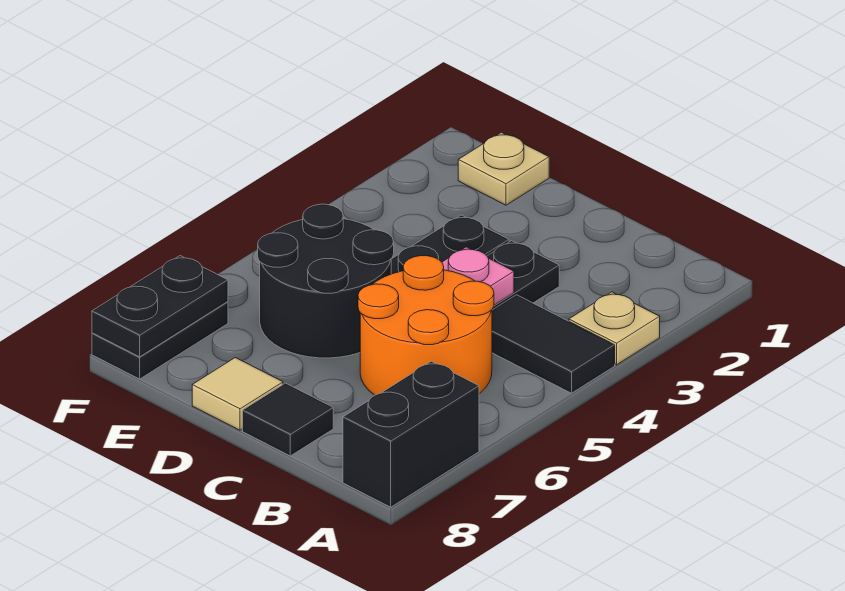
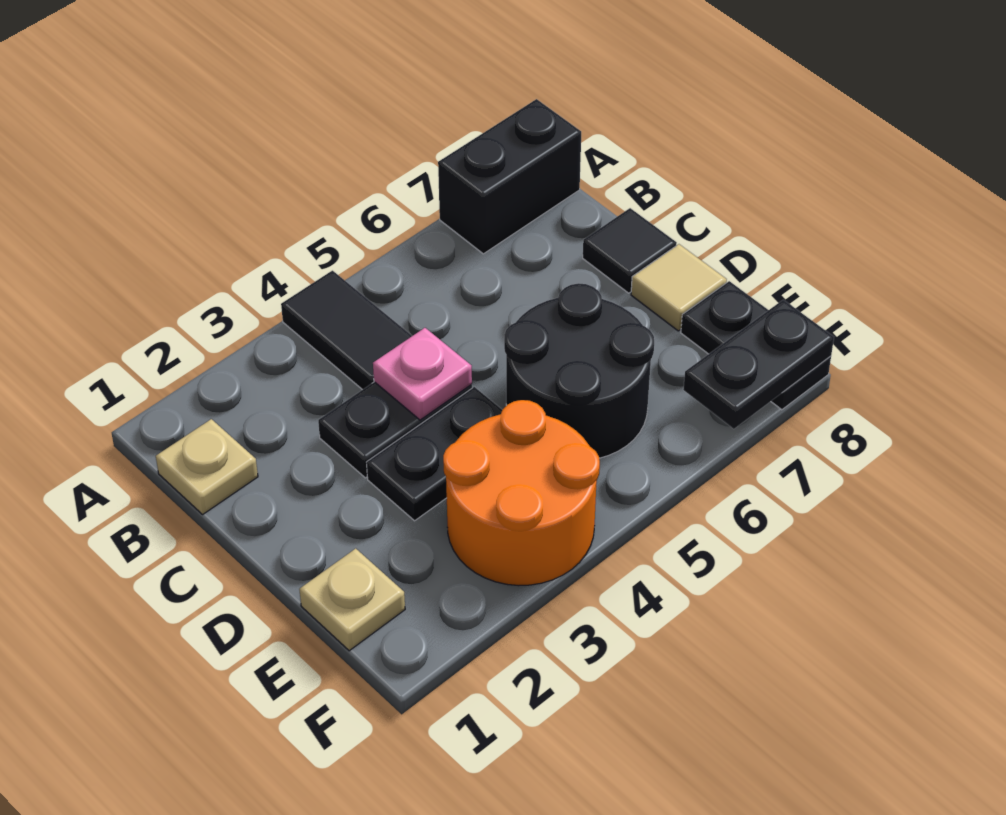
tan plate A3 level 1 -> tan plate B1 level 1
orange round brick B5:C6 level 1 -> orange round brick E3:F4 level 1
black plate F7:F8 level 1 -> black plate E8:F8 level 1

